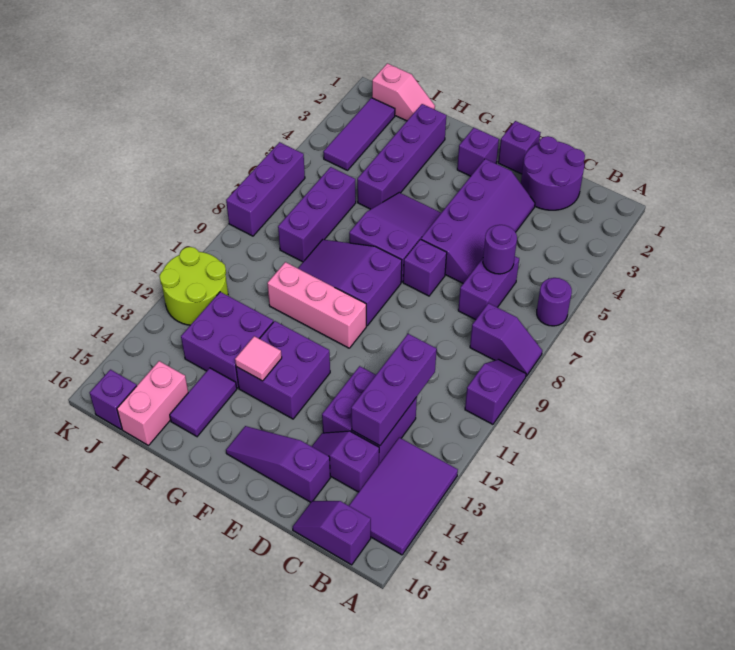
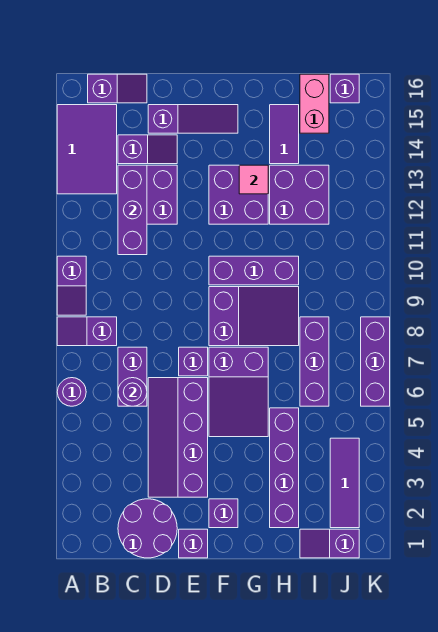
pink brick F10:H10 level 1 -> purple brick F10:H10 level 1
pink slope I1:J1 level 1 top J -> purple slope I1:J1 level 1 top J
lime round brick J11:K12 level 1 -> none

